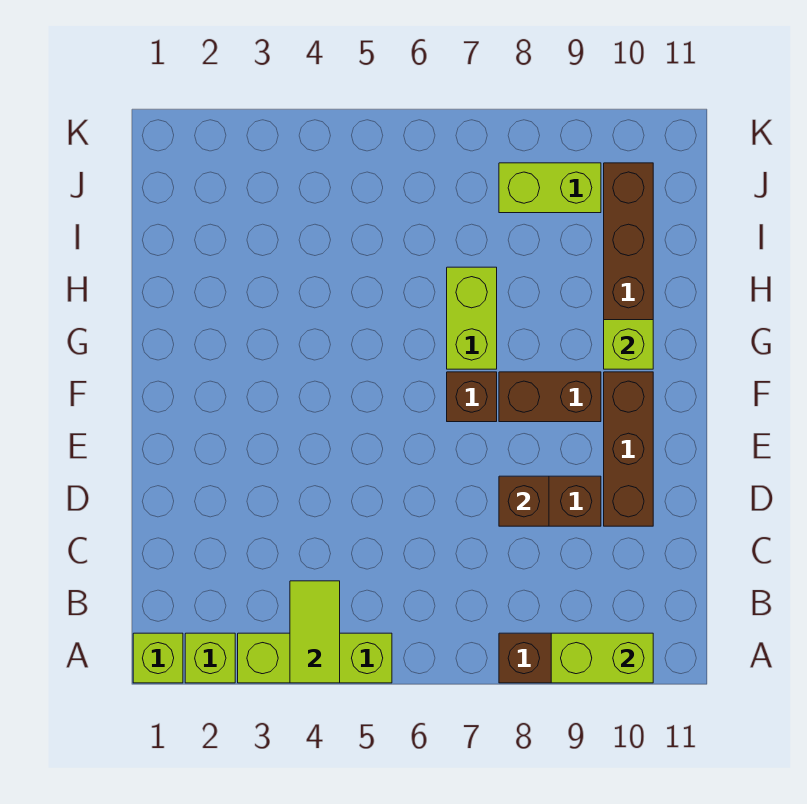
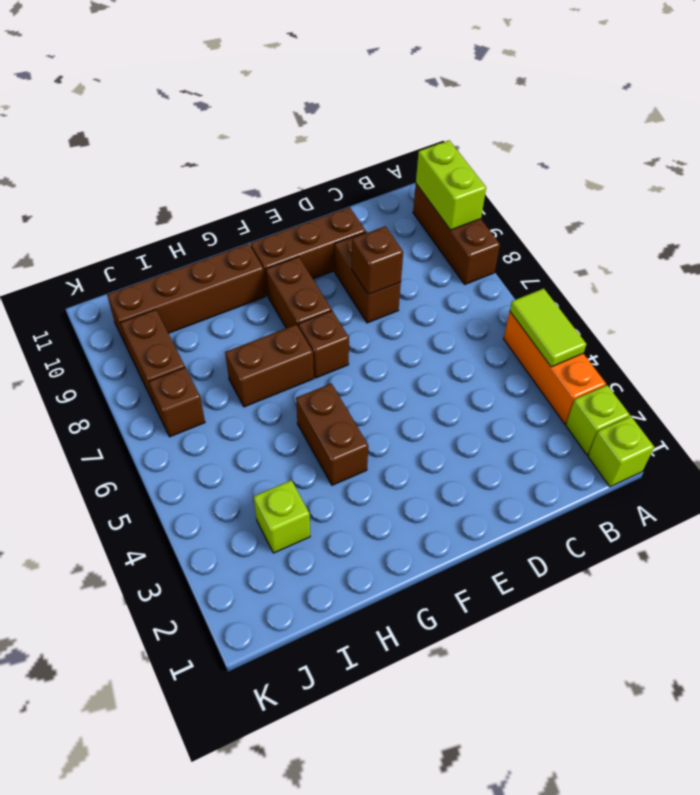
lime brick A3:A5 level 1 -> orange brick A3:A5 level 1
lime tile A4:B4 level 2 -> lime tile A4:A5 level 2
none -> brown brick G4:G5 level 1
lime brick G7:H7 level 1 -> brown brick G7:H7 level 1
lime brick G10 level 2 -> lime brick I3 level 1
none -> brown brick J7 level 1
lime brick J8:J9 level 1 -> brown brick J8:J9 level 1

